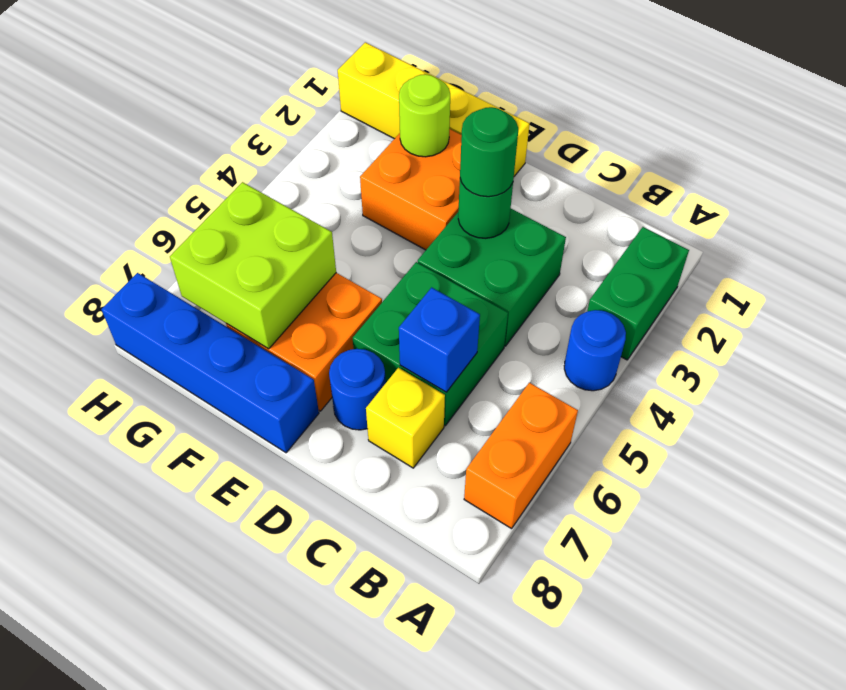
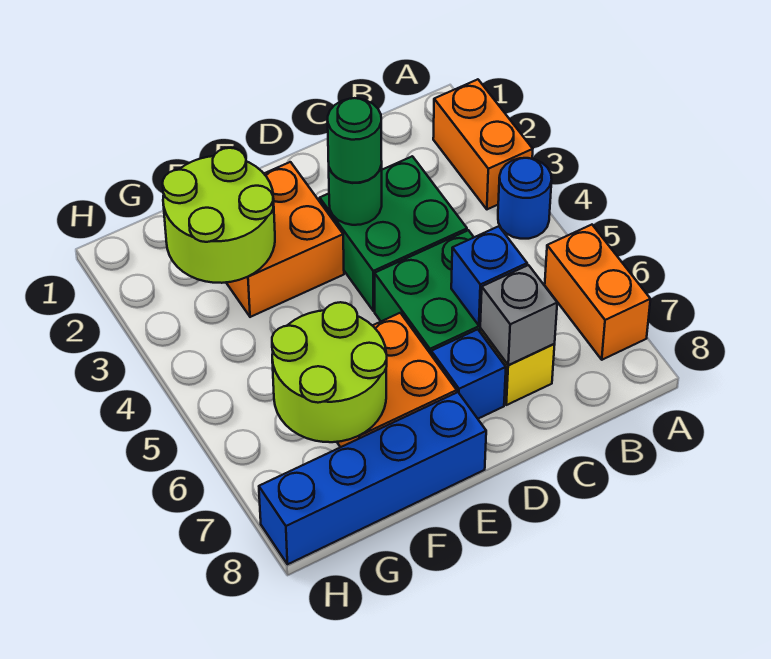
green brick A2:A3 level 1 -> orange brick A2:A3 level 1
none -> grey brick C7 level 2
blue round brick D7 level 1 -> blue brick D7 level 1
yellow brick E1:H1 level 1 -> none
lime round brick F2 level 2 -> lime round brick F2:G3 level 2
lime brick F6:G7 level 2 -> lime round brick F6:G7 level 2

